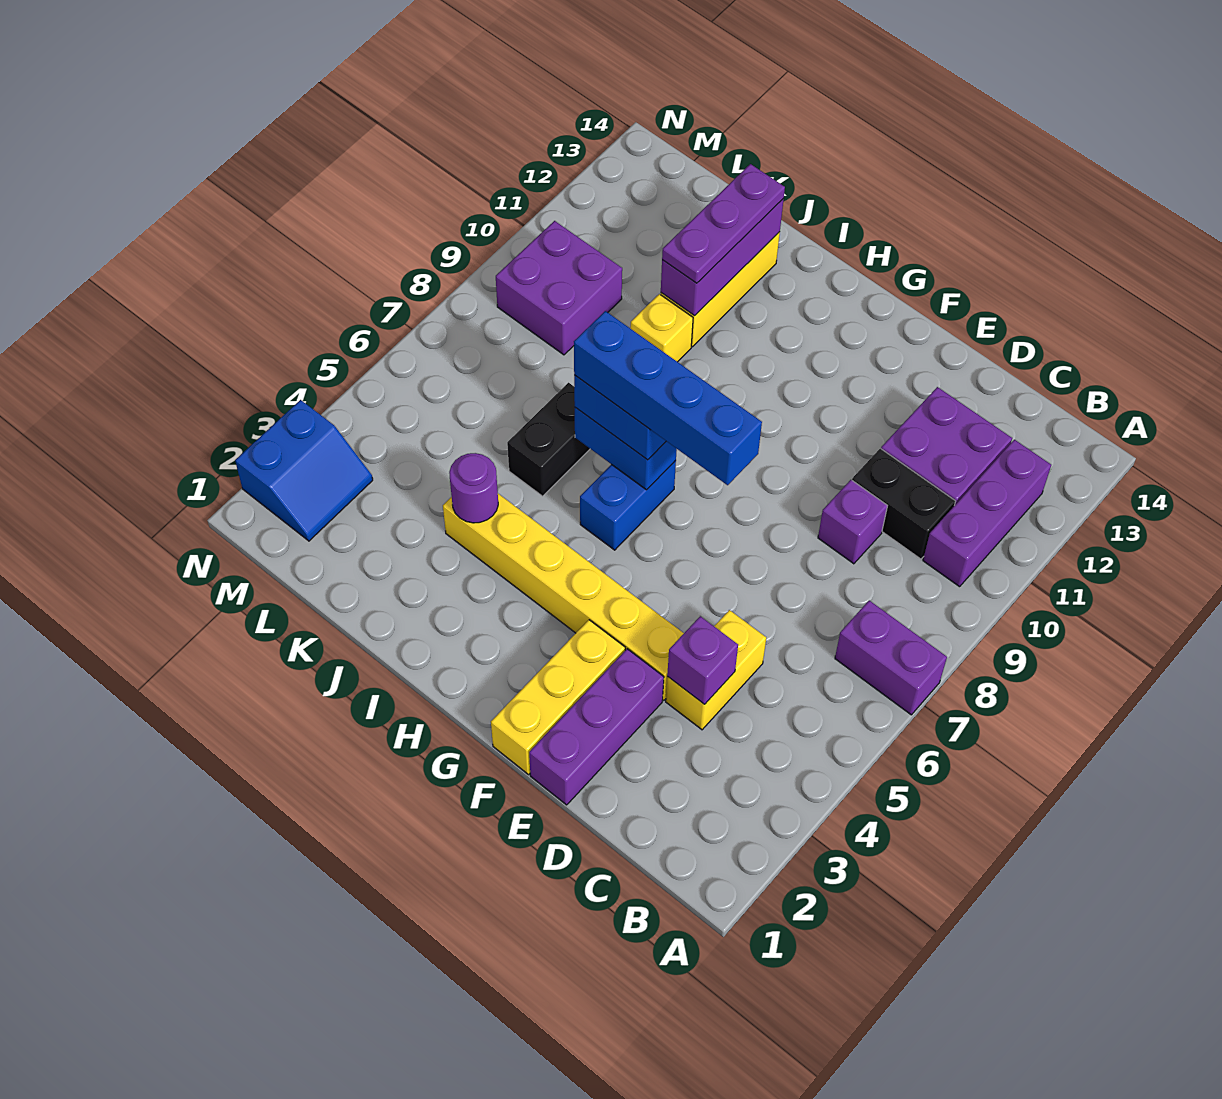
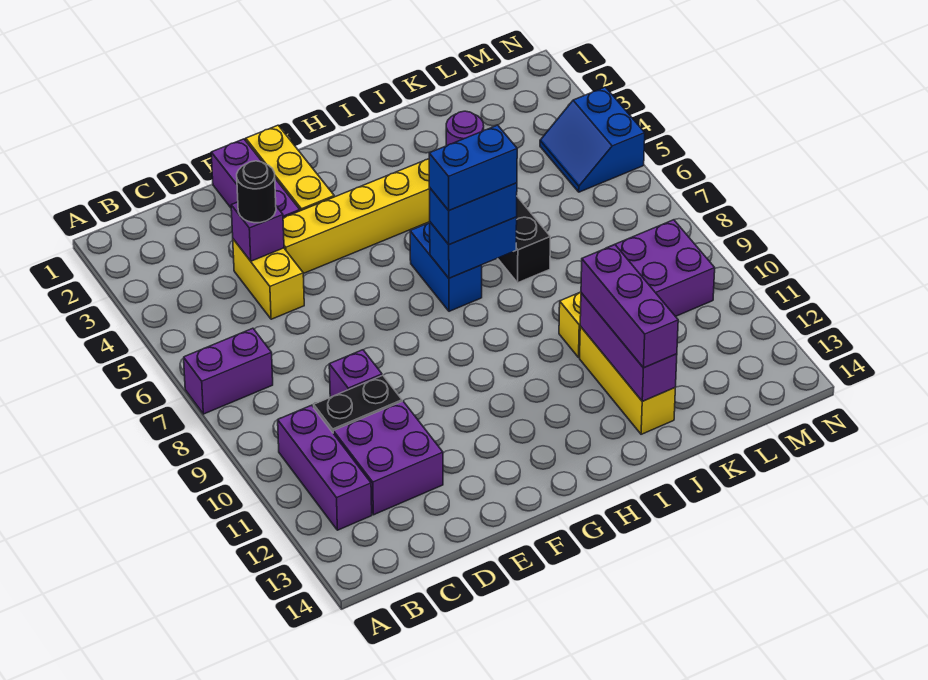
none -> black round brick D4 level 3
blue brick F7:I7 level 4 -> blue brick H7:I7 level 4
purple plate J11:J13 level 3 -> purple brick J11:J13 level 3
blue slope M2:N3 level 1 top N -> blue slope M4:N5 level 1 top N

